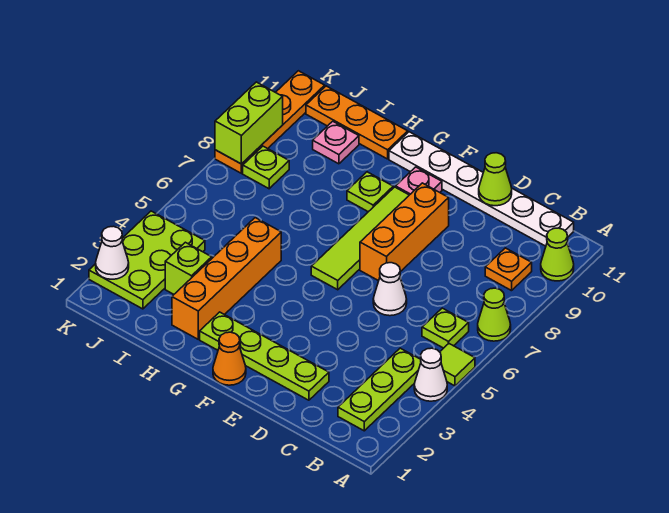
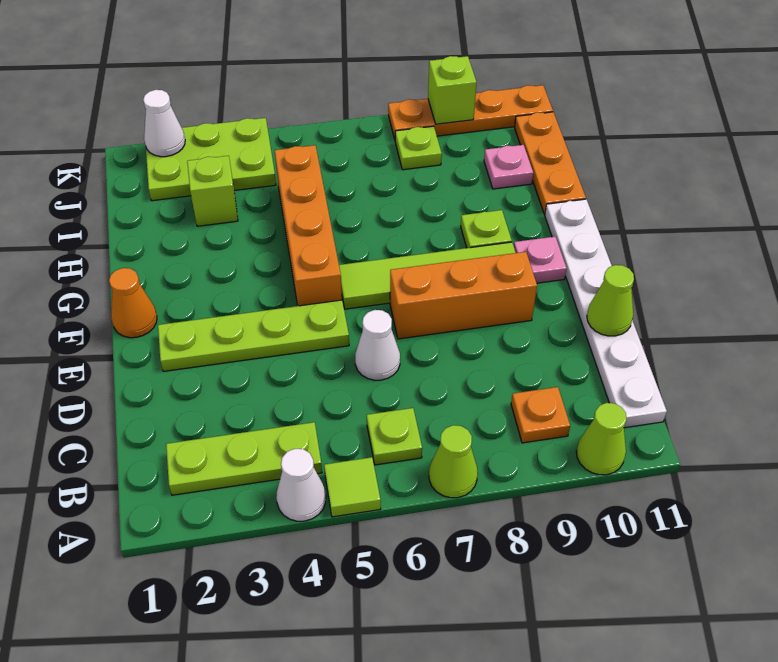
lime plate D2:G2 level 1 -> lime plate E2:E5 level 1
orange brick H2:H5 level 1 -> orange brick F5:I5 level 1
lime brick K8:K9 level 2 -> lime brick K9 level 2

